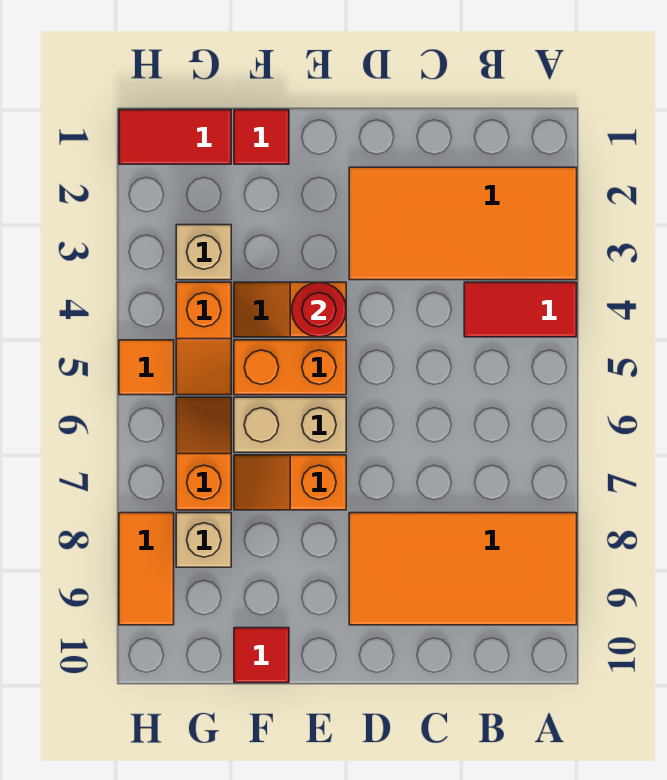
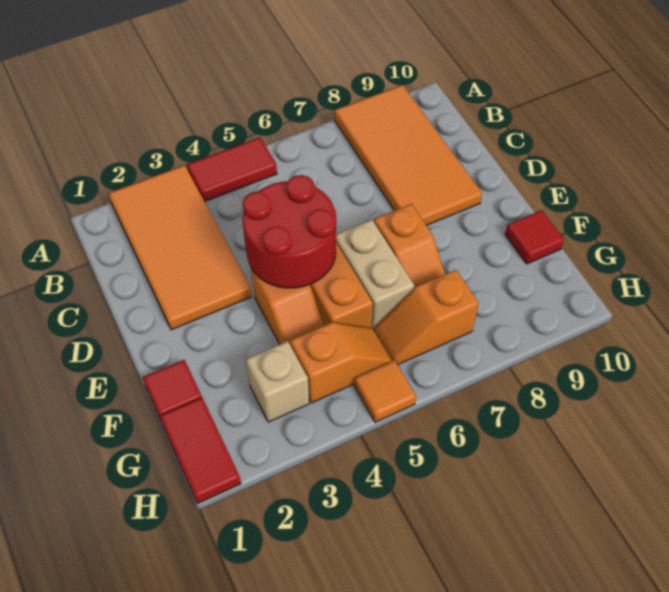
red tile A4:B4 level 1 -> red tile A4:A5 level 1
red round brick E4 level 2 -> red round brick D4:E5 level 2
tan brick G8 level 1 -> none
orange tile H8:H9 level 1 -> none

